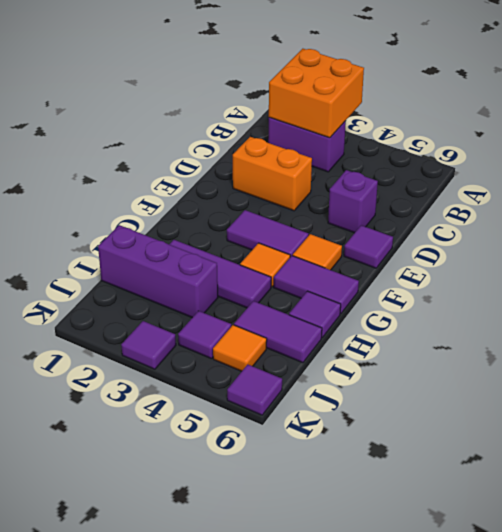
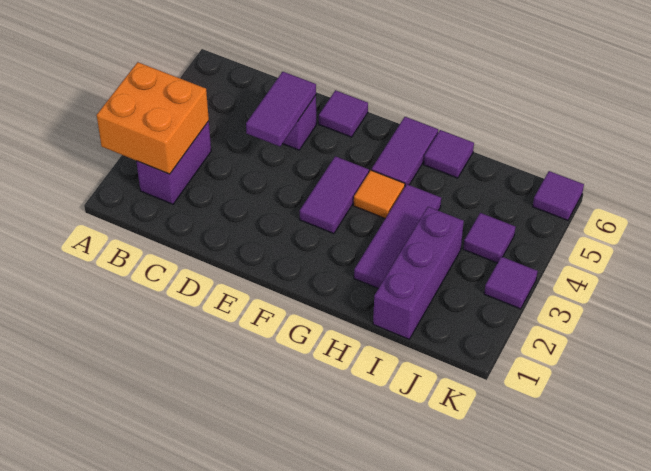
orange brick D2:D3 level 1 -> none
orange tile F5 level 1 -> none
purple tile I5:I6 level 1 -> purple tile D4:D5 level 2
orange tile J5 level 1 -> none

